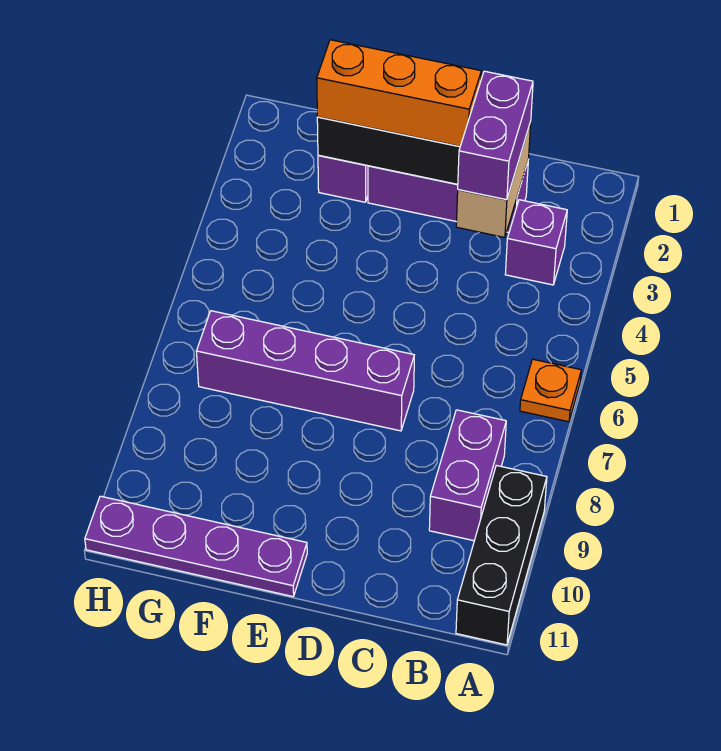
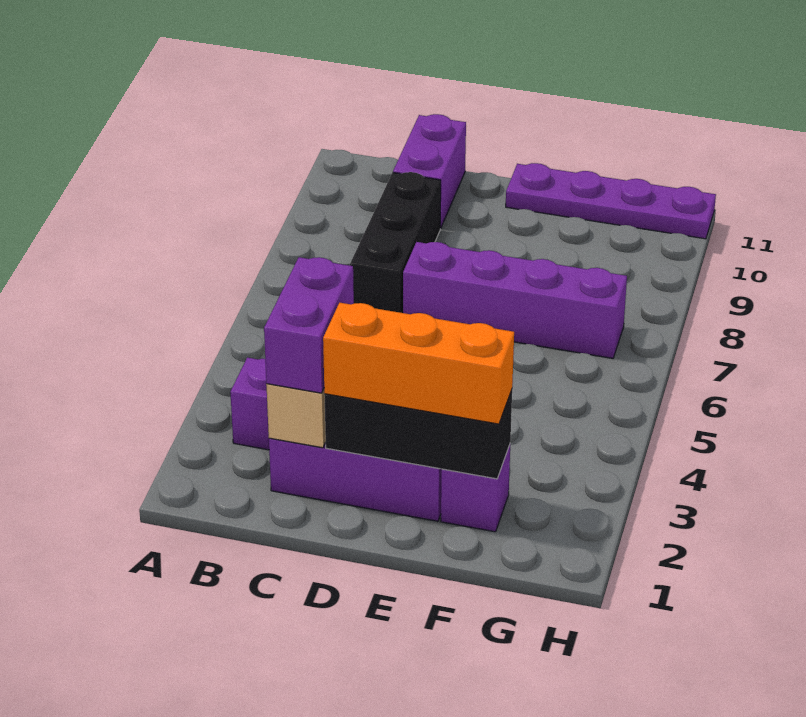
orange plate A6 level 1 -> none
black brick A9:A11 level 1 -> black brick C7:C9 level 1
purple brick B8:B9 level 1 -> purple brick C10:C11 level 1

